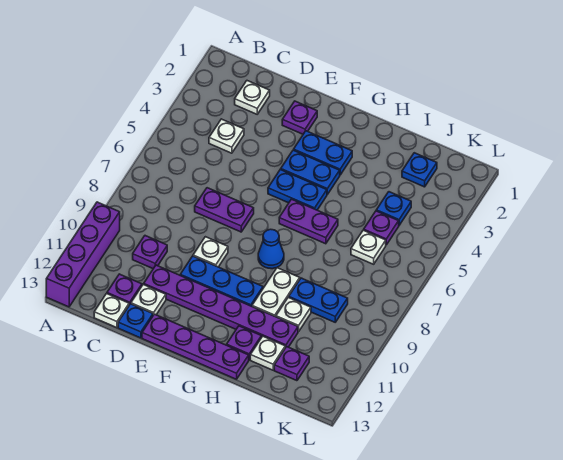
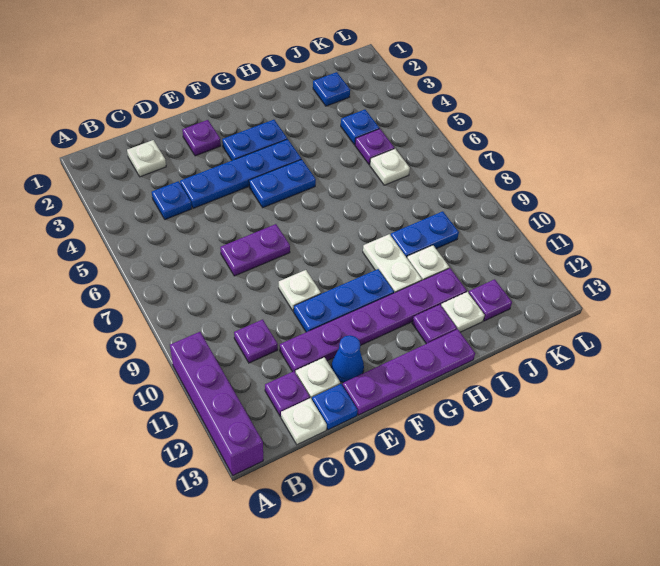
white plate C4 level 1 -> blue plate C4 level 1
blue plate F4:G4 level 1 -> blue plate D4:G4 level 1
purple plate G6:H6 level 1 -> none
blue cone G8 level 1 -> blue cone E12 level 1

